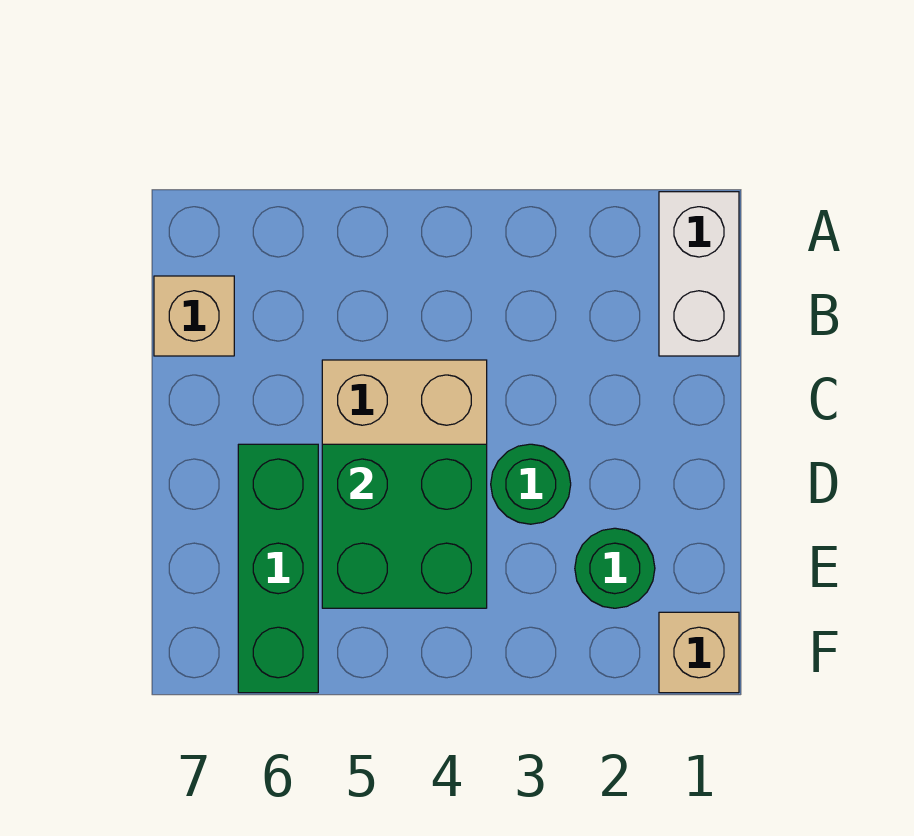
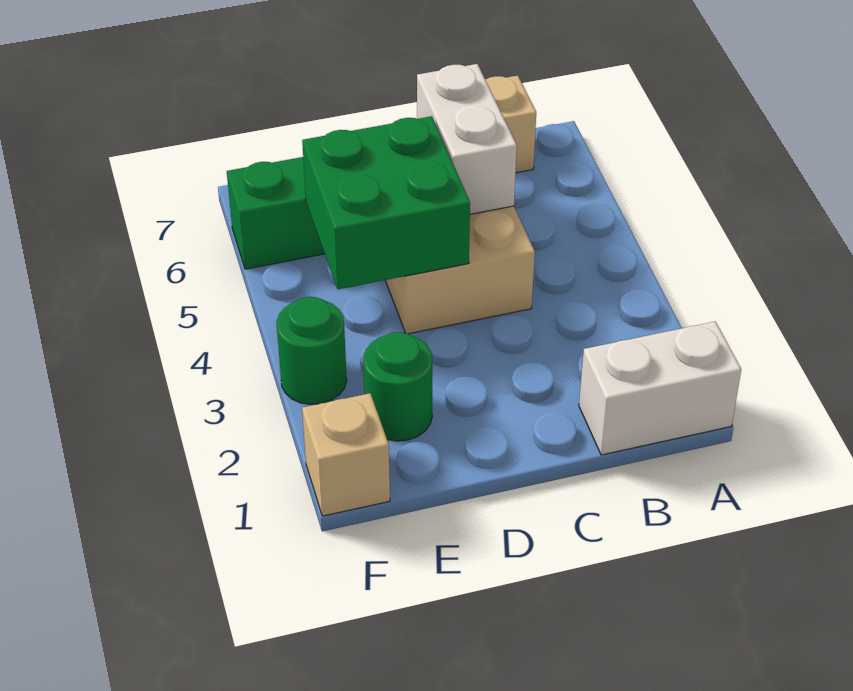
none -> white brick C5:C6 level 2
green round brick D3 level 1 -> green round brick F3 level 1

